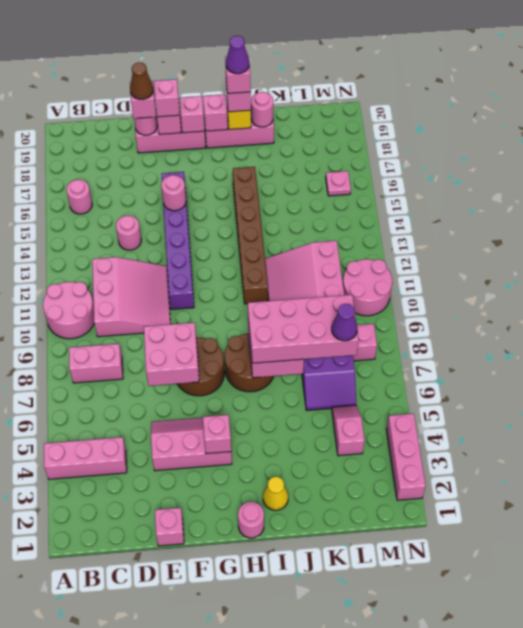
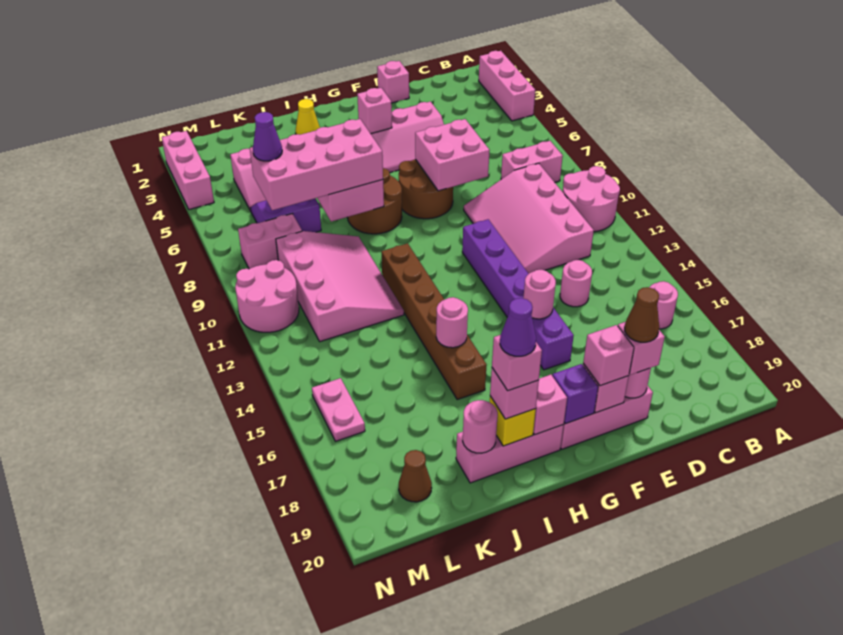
pink brick A4:C4 level 1 -> pink brick A2:A4 level 1
pink slope C10:E12 level 1 top C -> pink slope C9:E12 level 1 top C
pink brick G19 level 2 -> purple brick G19 level 2
pink round brick H1 level 1 -> pink round brick I15 level 2
none -> brown cone L19 level 1
pink plate M16 level 1 -> pink plate M15:M16 level 1

